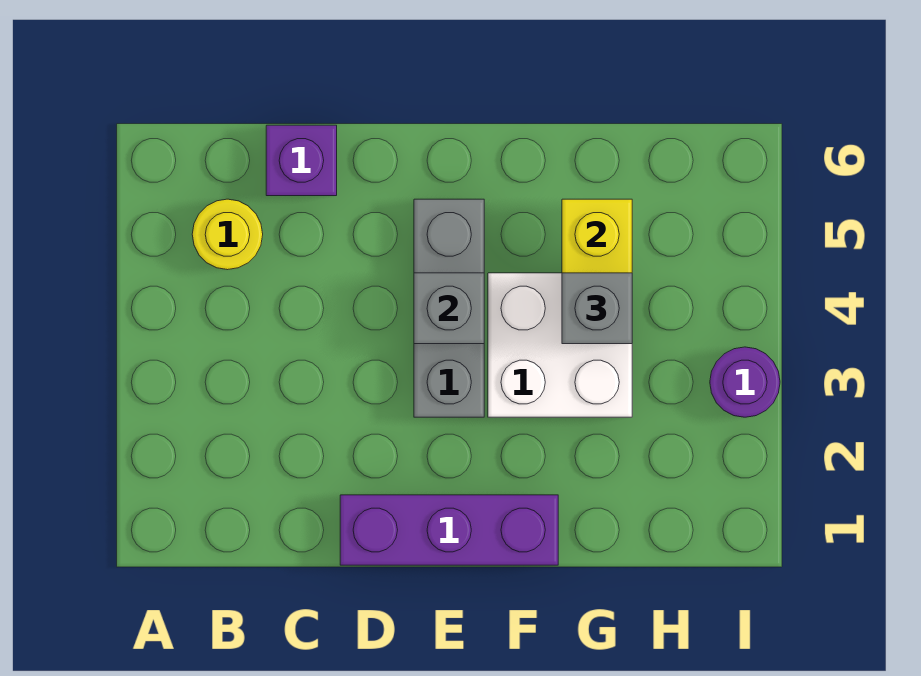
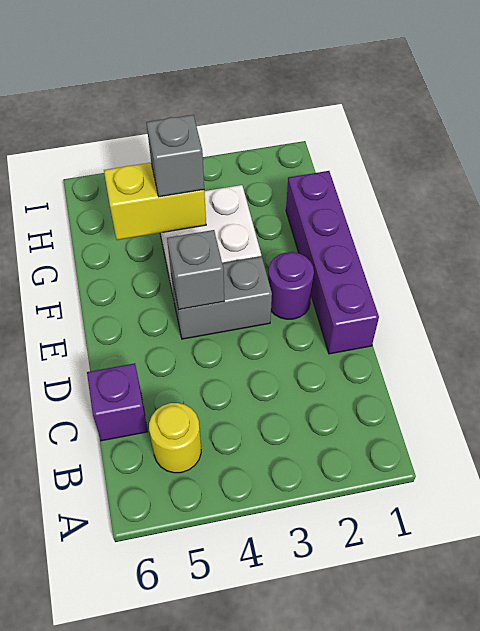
purple brick D1:F1 level 1 -> purple brick D1:G1 level 1
grey brick E3:E5 level 1 -> grey brick E3:E4 level 1
purple round brick I3 level 1 -> purple round brick E2 level 1

